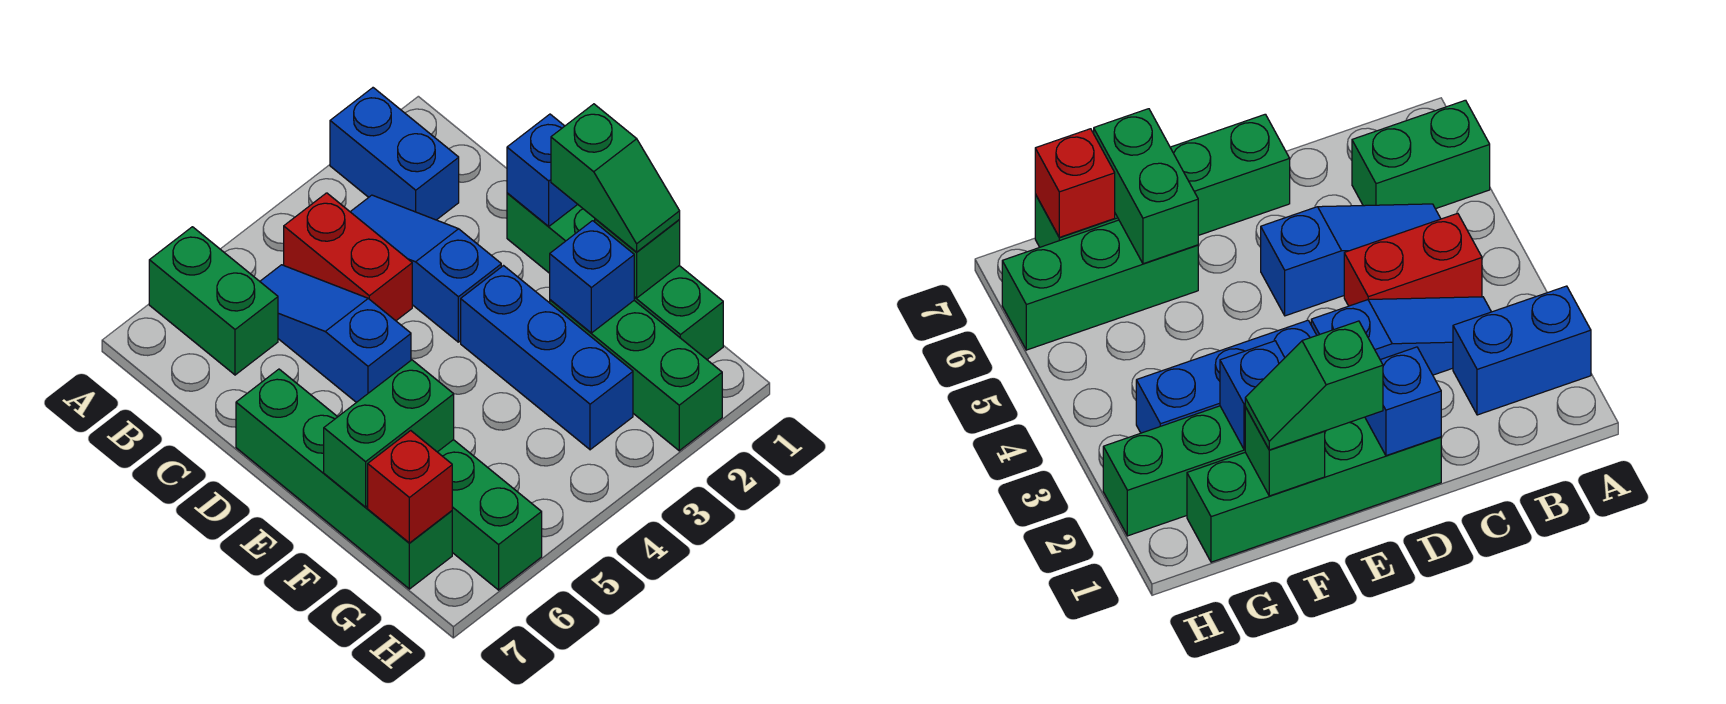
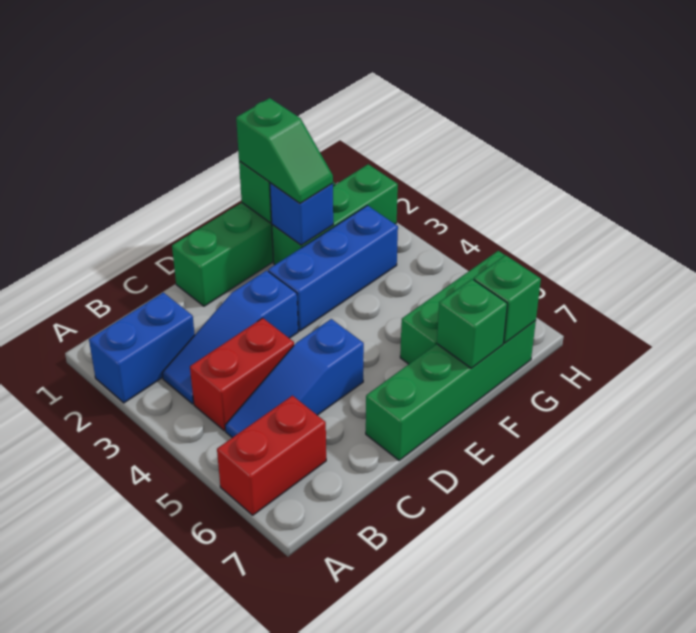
green brick A6:B6 level 1 -> red brick A6:B6 level 1
blue brick D1 level 2 -> none
green slope E1:F1 level 3 top E -> green slope F1:F2 level 3 top 1
green brick F6:F7 level 2 -> green brick F7 level 2
red brick G7 level 2 -> green brick G7 level 2

